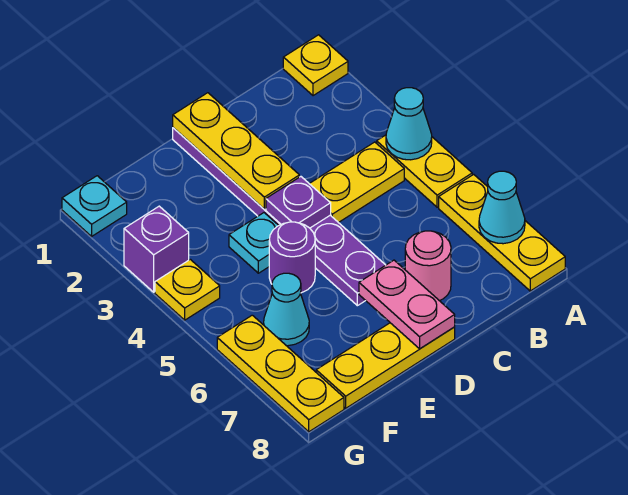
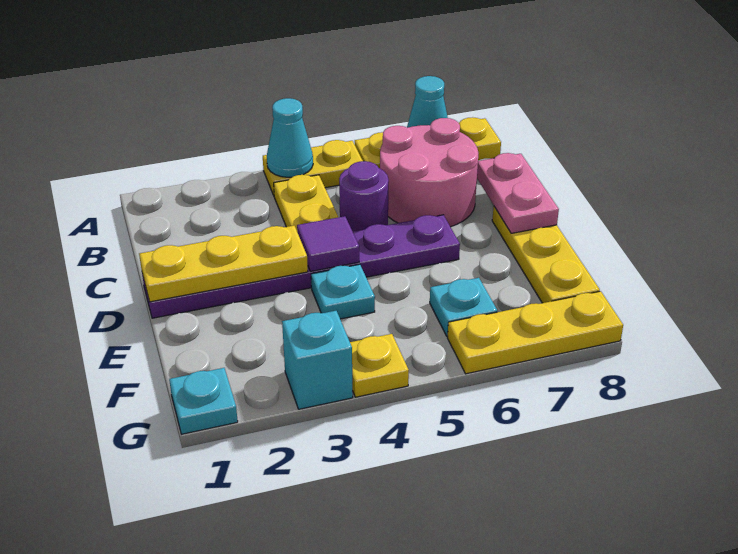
yellow plate A1 level 1 -> none
pink round brick C7 level 1 -> pink round brick B6:C7 level 1
purple plate D4 level 2 -> purple tile D4 level 2
pink plate D7:D8 level 2 -> pink plate C8:D8 level 2
purple round brick E5 level 1 -> purple round brick C5 level 1
cyan cone F6 level 1 -> cyan plate F6 level 1
purple brick G3 level 1 -> cyan brick G3 level 1

